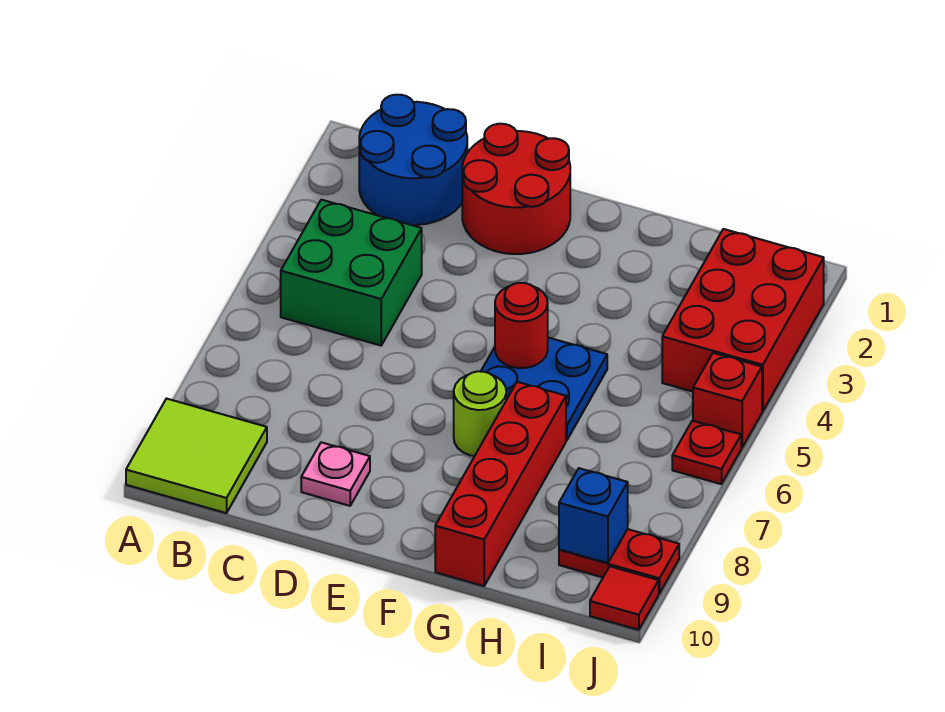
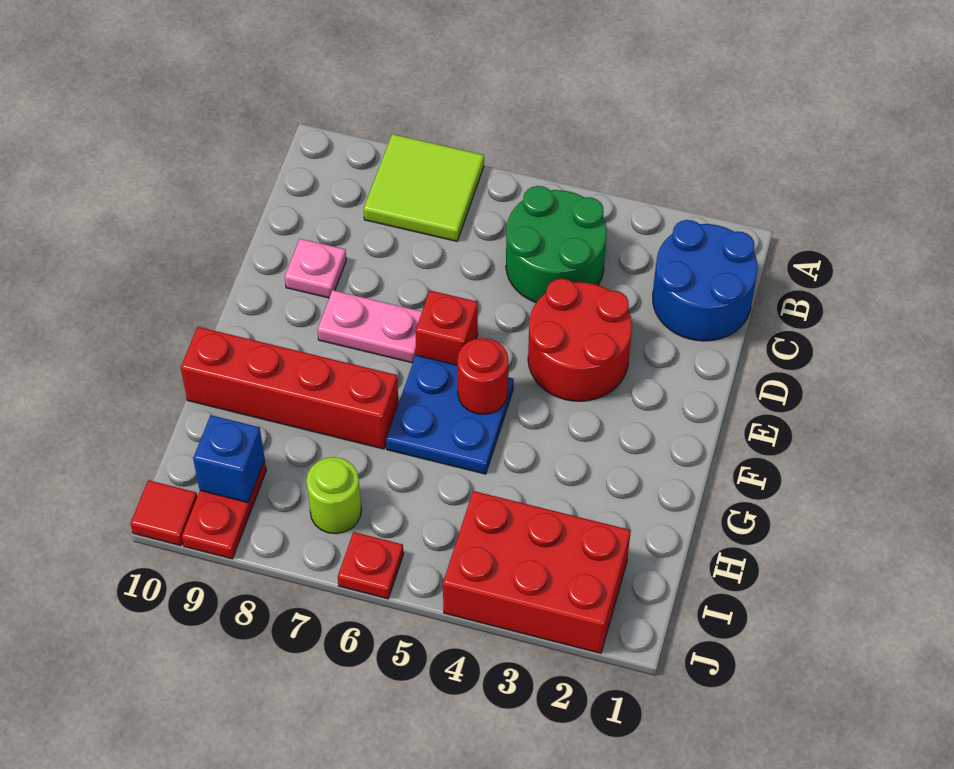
lime tile A9:B10 level 1 -> lime tile A7:B8 level 1
green brick B4:C5 level 1 -> green round brick B4:C5 level 1
red round brick D1:E2 level 1 -> red round brick D3:E4 level 1
none -> pink plate E7:E8 level 1
lime round brick F7 level 1 -> lime round brick I7 level 1
red brick J5 level 1 -> red brick E6 level 1

